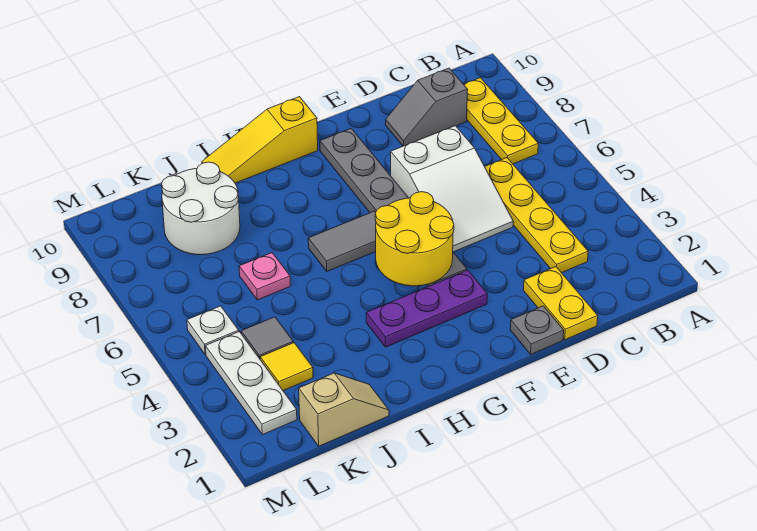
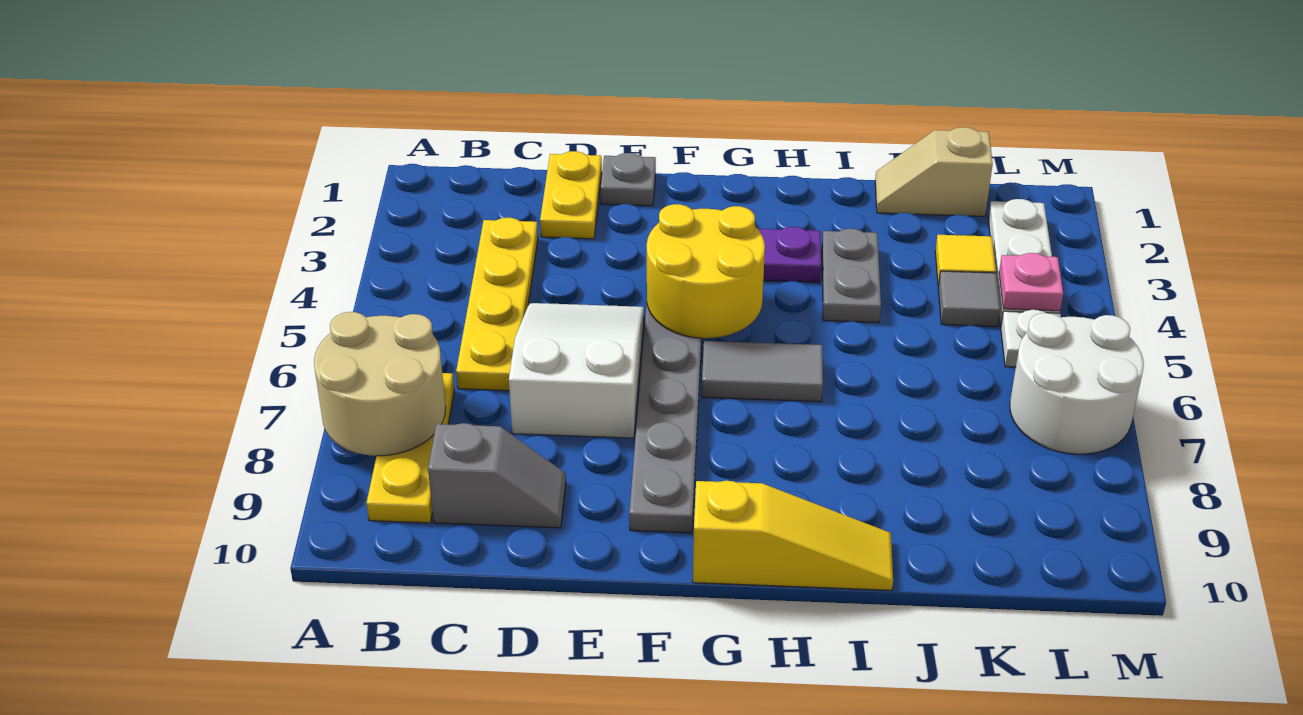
none -> tan round brick A7:B8 level 2
none -> grey plate I3:I4 level 1
pink plate J6 level 1 -> pink plate L4 level 2
white round brick J8:K9 level 1 -> white round brick L6:M7 level 1

